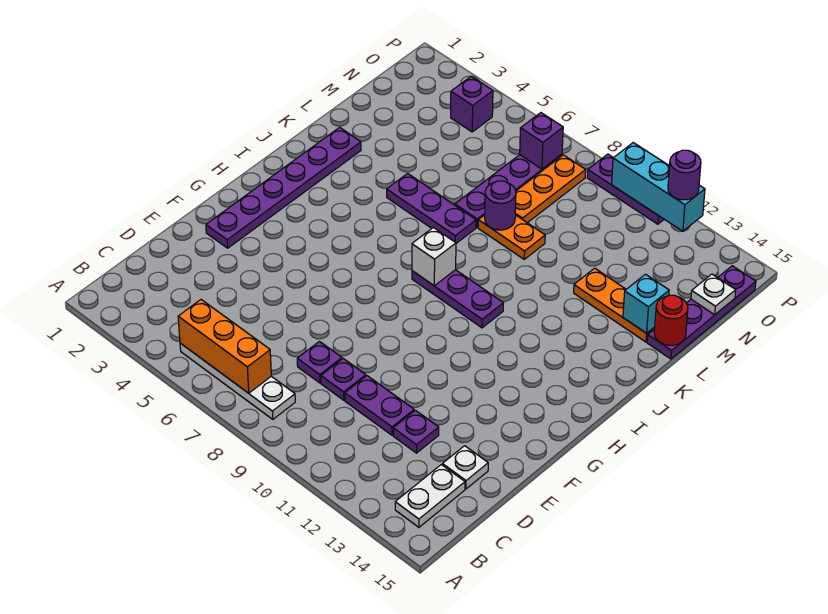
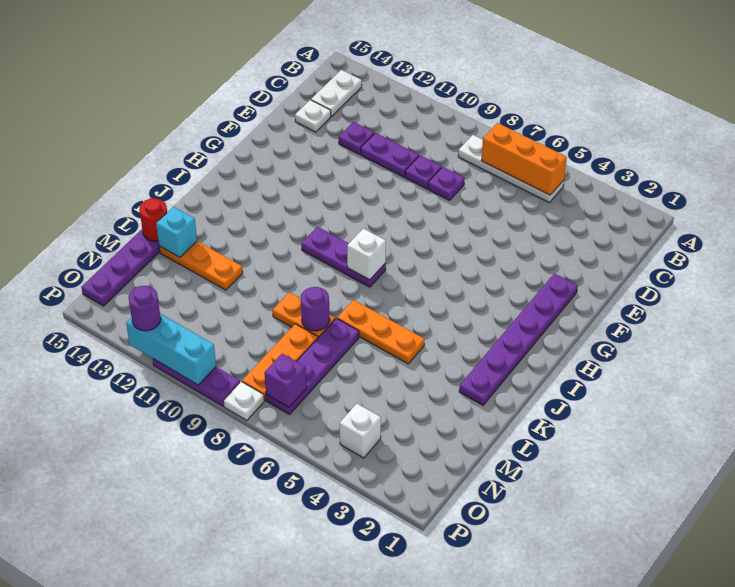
purple plate K5:K7 level 1 -> orange plate K5:K7 level 1
white plate N15 level 2 -> white plate P8 level 1
purple brick O4 level 1 -> white brick O4 level 1

